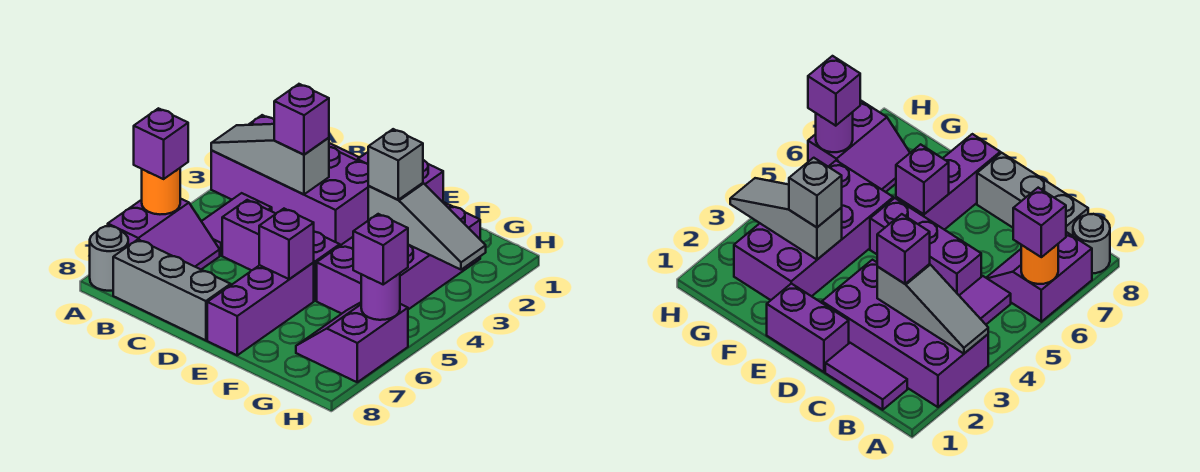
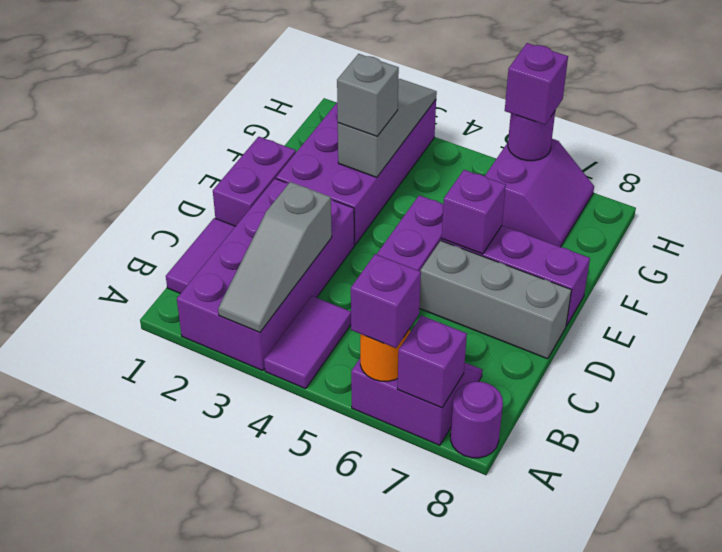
grey round brick A8 level 1 -> purple round brick A8 level 1
purple tile B4:B5 level 1 -> purple tile A4:B4 level 1
grey brick B8:D8 level 1 -> grey brick D6:D8 level 1
purple brick C3 level 3 -> purple brick A7 level 2
purple brick F2:G5 level 1 -> purple brick E2:H3 level 1
purple slope G6:H7 level 1 top H -> purple slope G6:H7 level 1 top 6

